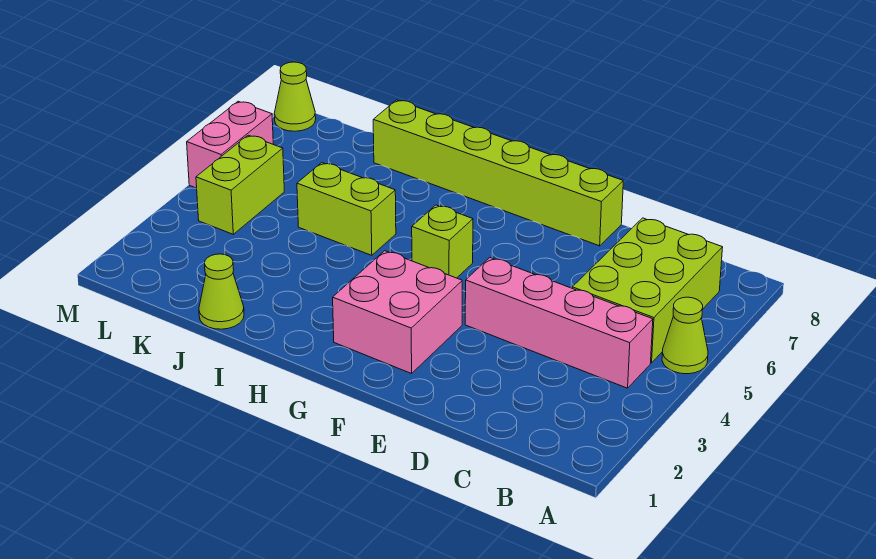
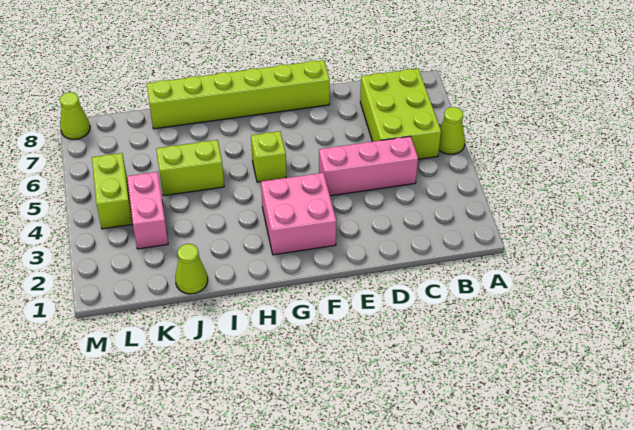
pink brick B4:E4 level 1 -> pink brick C4:E4 level 1
pink brick M5:M6 level 1 -> pink brick K3:K4 level 1

